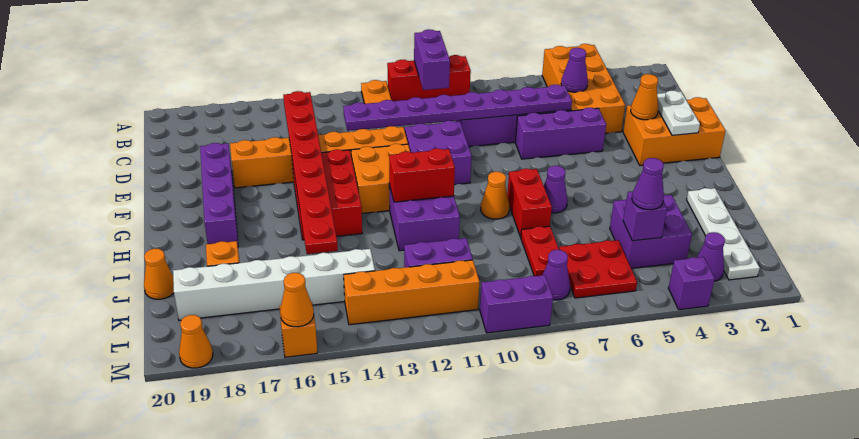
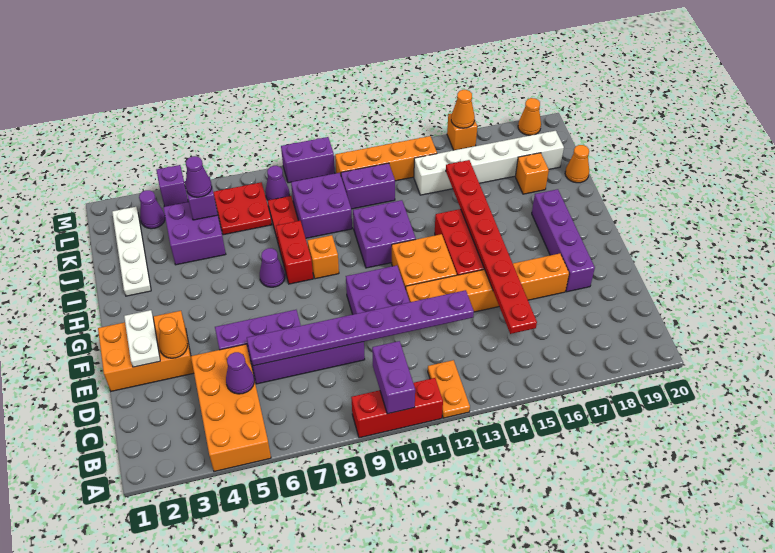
orange cone H9 level 1 -> orange brick H9 level 1
red brick H11:H12 level 2 -> none
none -> purple brick J9:K10 level 1

